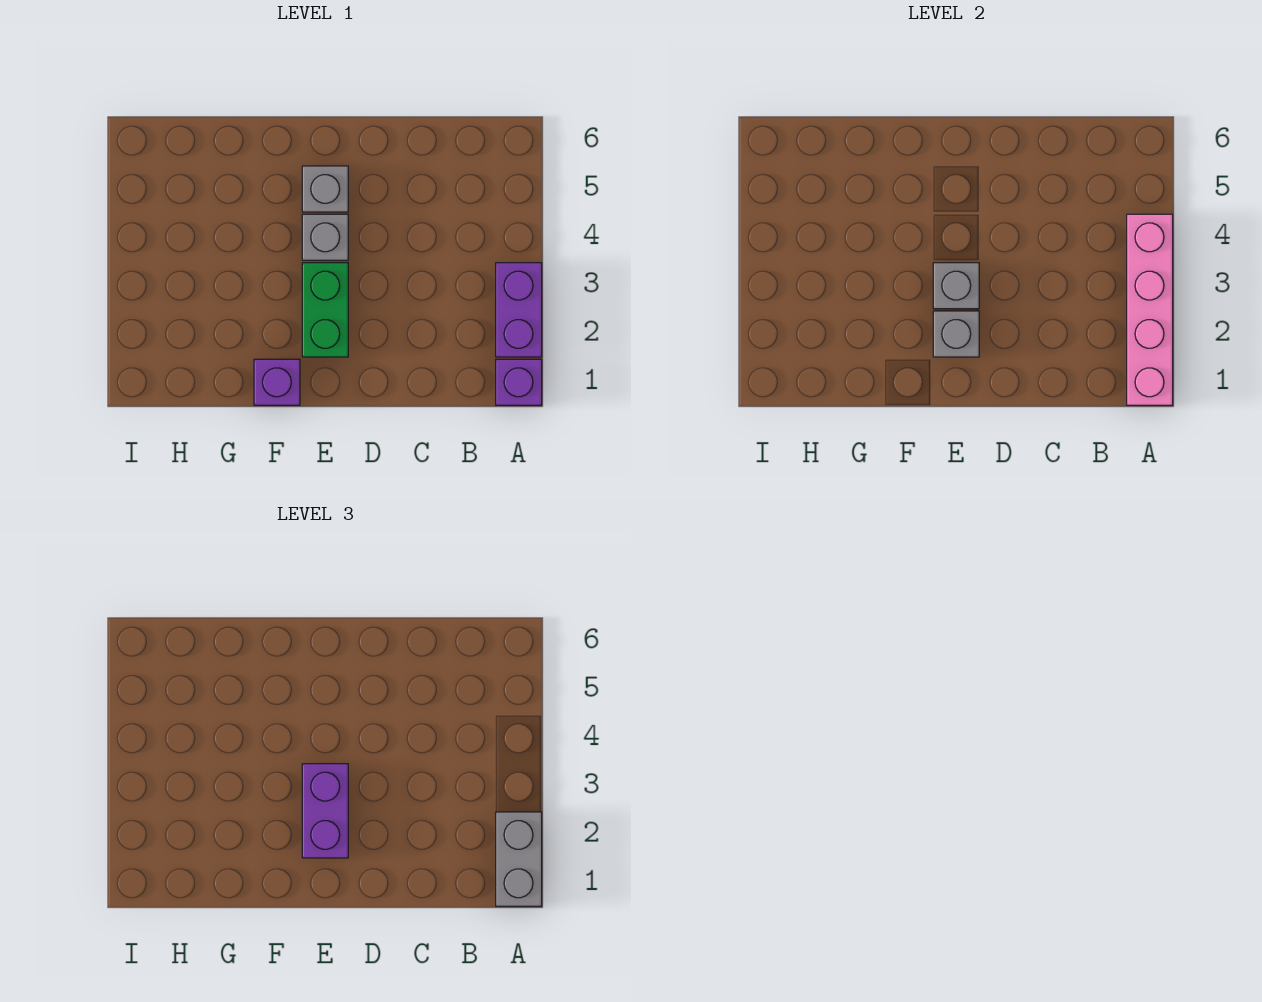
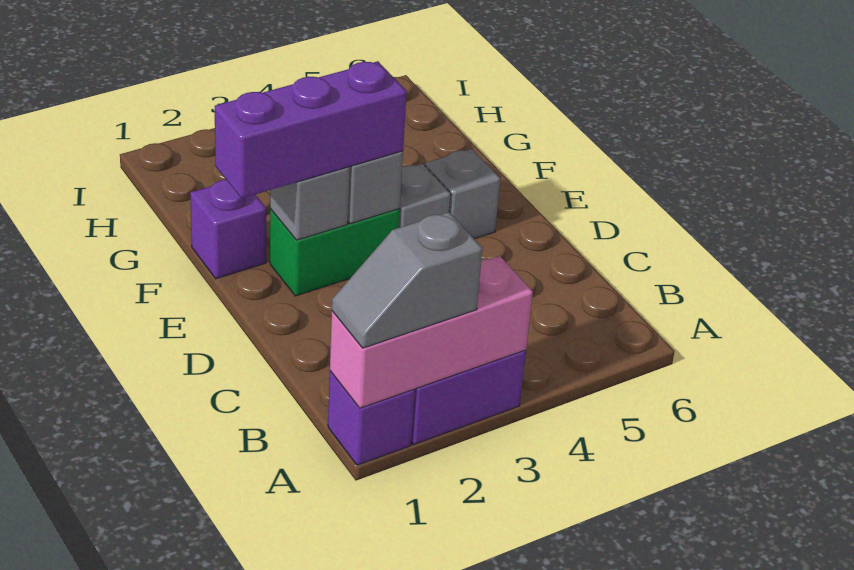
pink brick A1:A4 level 2 -> pink brick A1:A3 level 2
grey brick A1:A2 level 3 -> grey slope A1:A2 level 3 top 2
purple brick E2:E3 level 3 -> purple brick E1:E3 level 3

